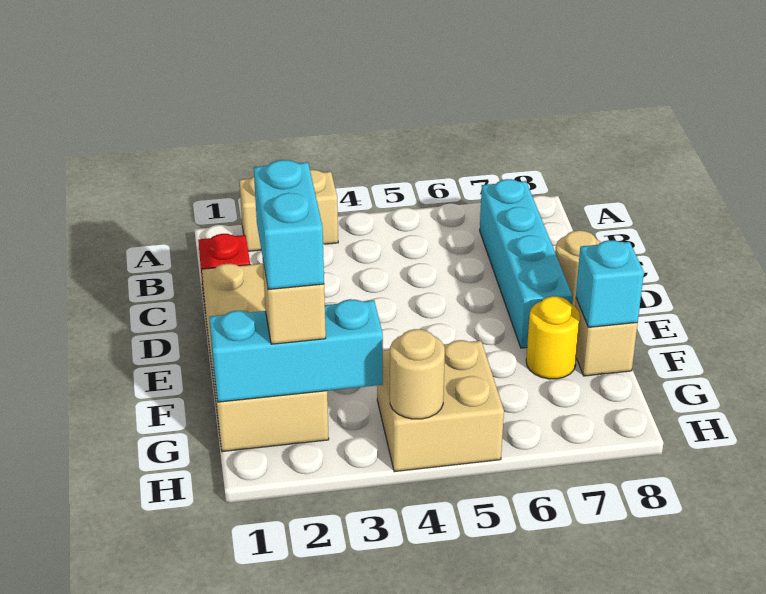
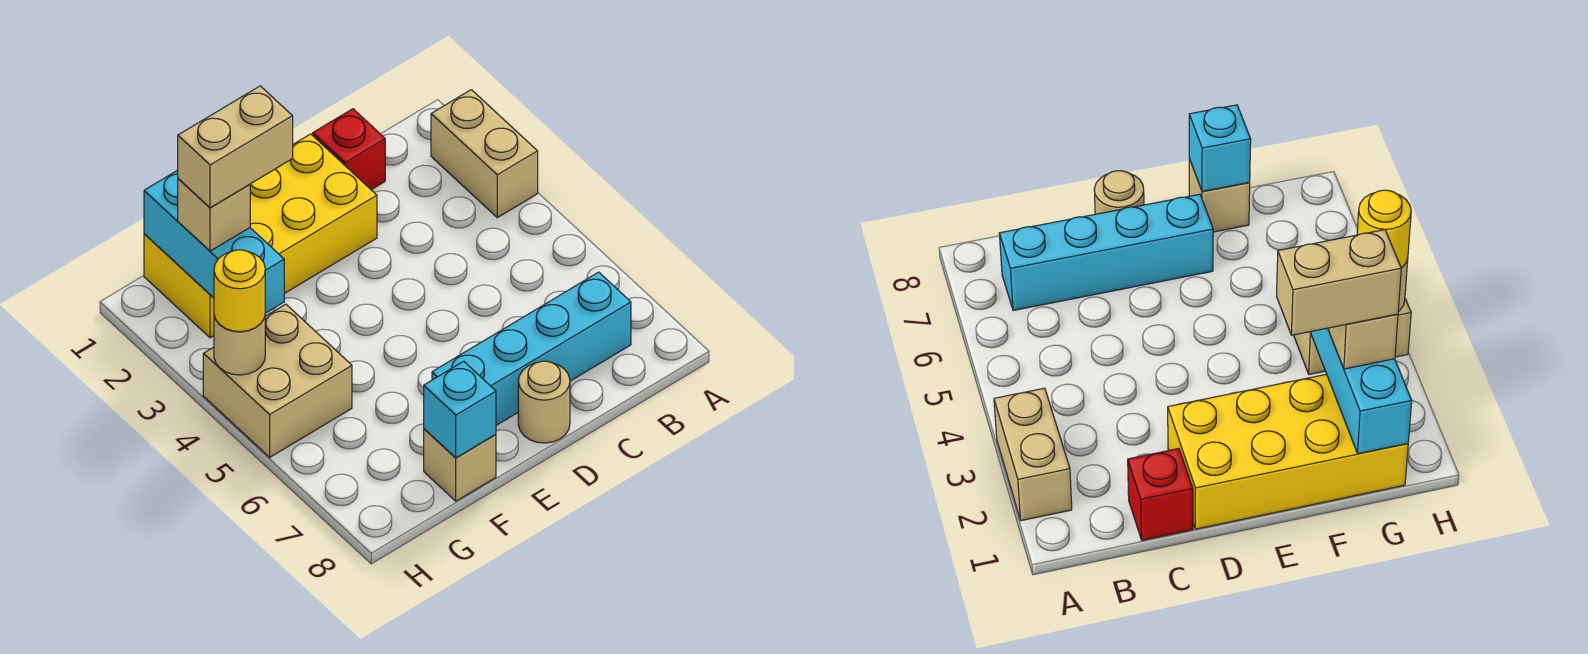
tan brick D1:G2 level 1 -> yellow brick D1:G2 level 1
cyan brick F2:G2 level 4 -> tan brick F2:G2 level 4
yellow round brick F7 level 1 -> yellow round brick H4 level 3

